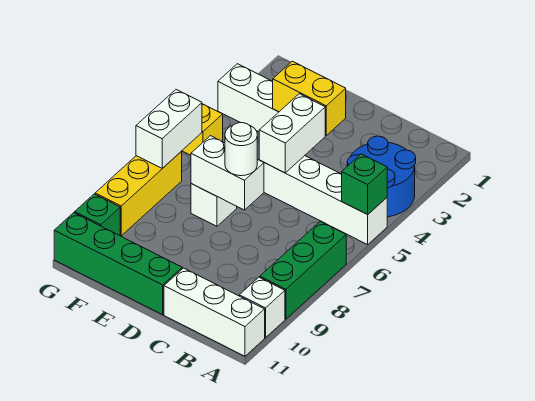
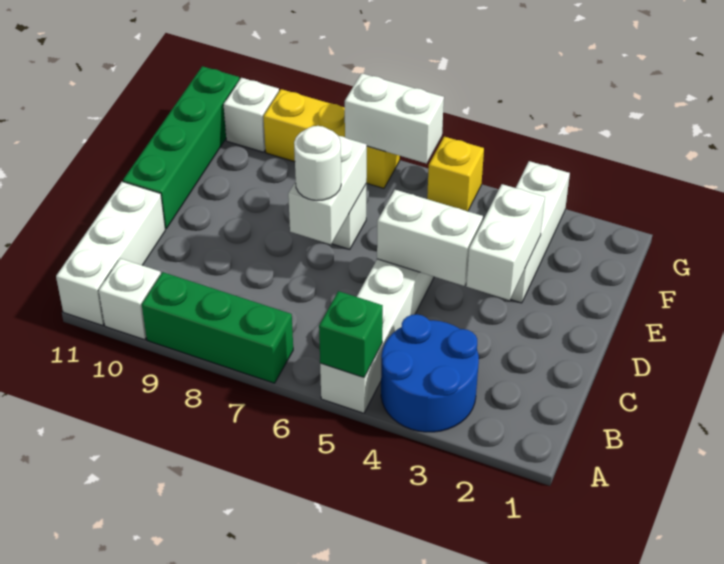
yellow brick D3:E3 level 2 -> white brick D3:E3 level 2
green brick G10 level 1 -> white brick G10 level 1

